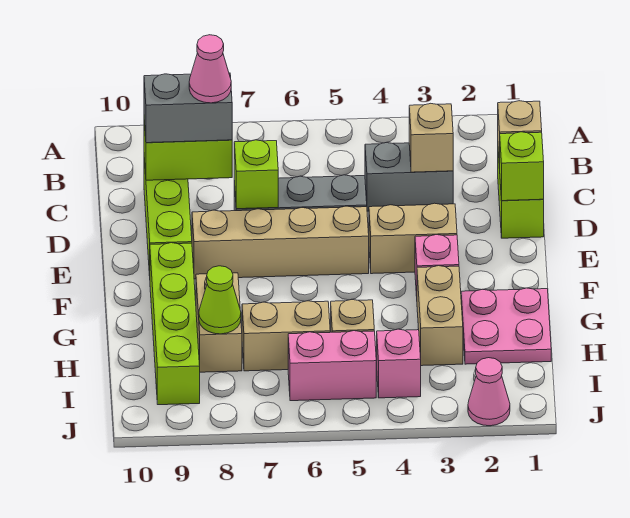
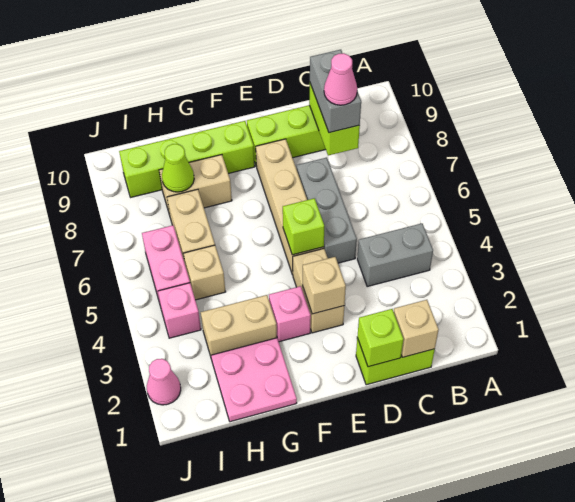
grey brick C3:C4 level 1 -> grey brick B4:C4 level 1
tan brick C3 level 2 -> tan brick E3 level 2
lime brick D7 level 2 -> lime brick E5 level 2

